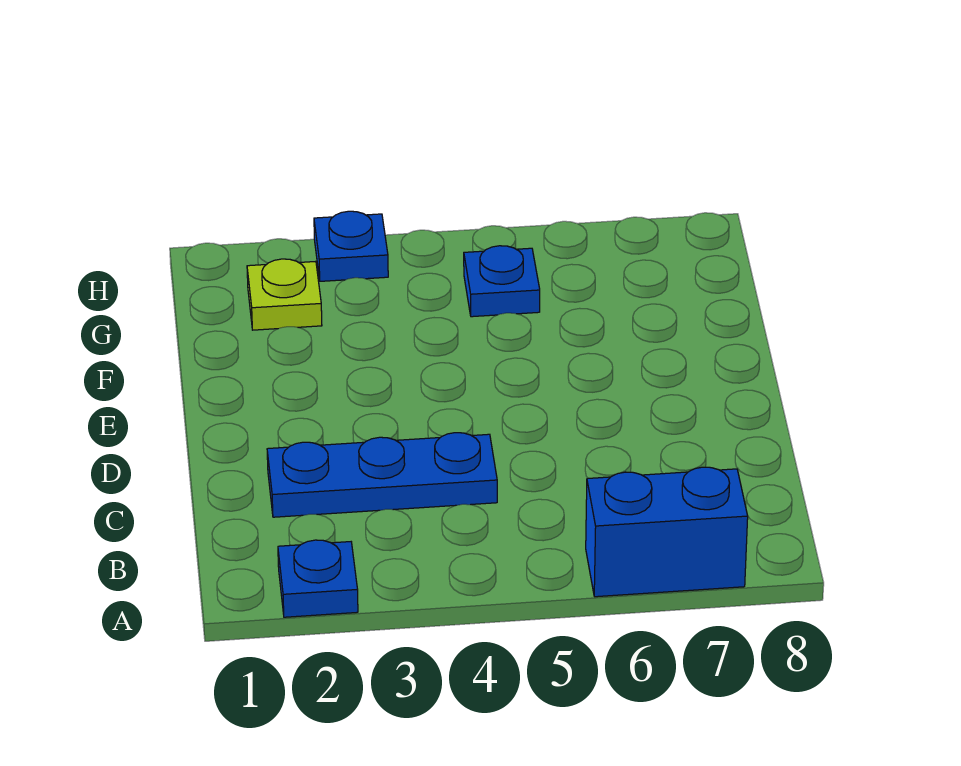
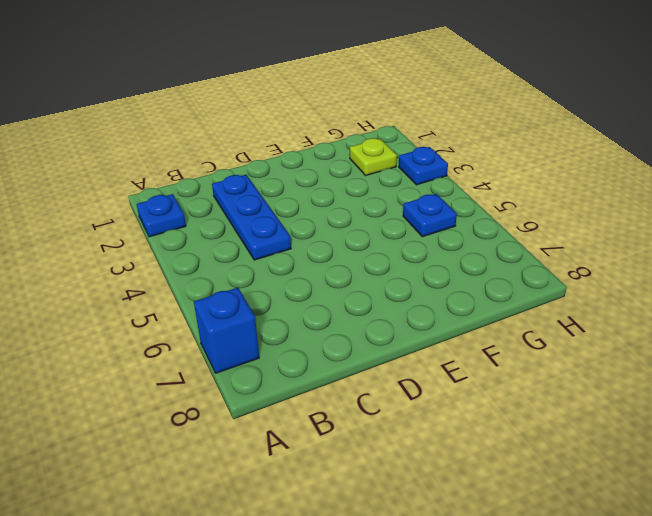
blue brick A6:A7 level 1 -> blue brick A7 level 1

